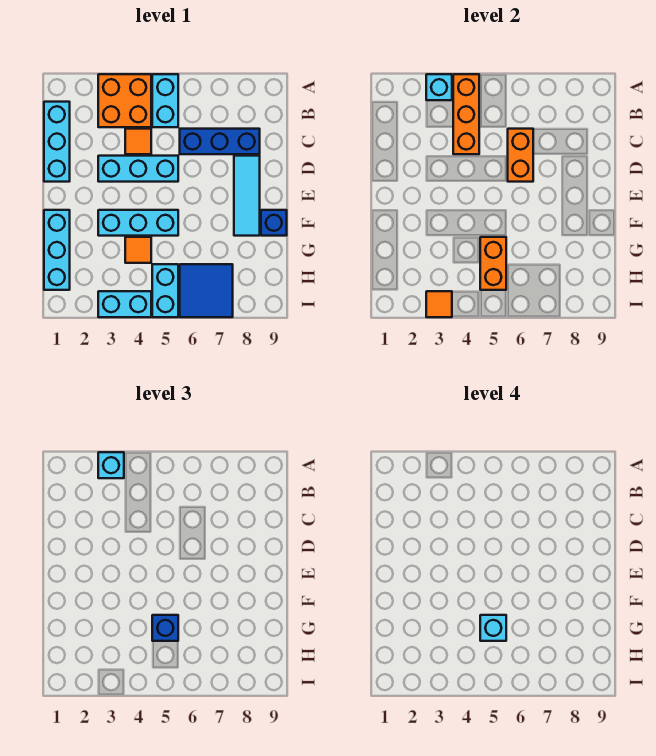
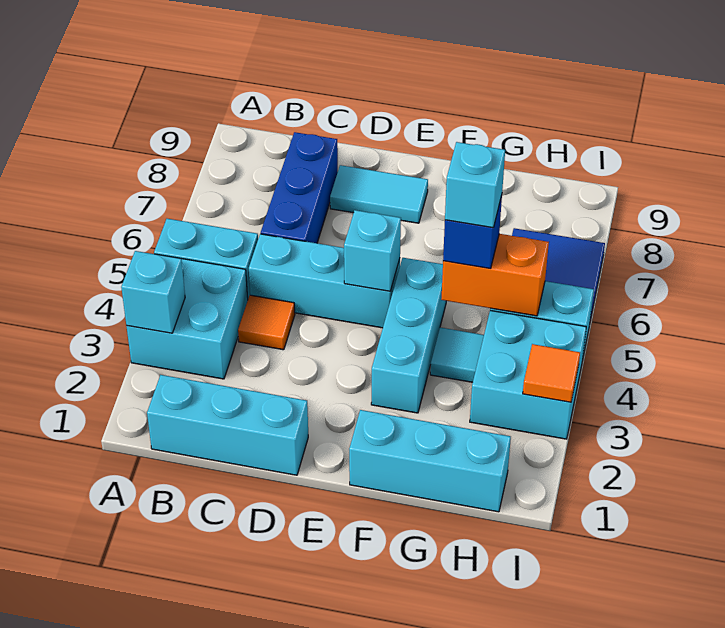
orange brick A3:B4 level 1 -> cyan brick A3:B4 level 1
cyan brick A3 level 3 -> cyan brick E5 level 2
orange brick A4:C4 level 2 -> none
orange brick C6:D6 level 2 -> none
cyan brick D3:D5 level 1 -> cyan brick C5:E5 level 1
cyan tile D8:F8 level 1 -> cyan tile D8:E8 level 1
blue brick F9 level 1 -> none
orange tile G4 level 1 -> cyan tile G4 level 1
cyan brick I3:I4 level 1 -> cyan brick H3:I4 level 1

